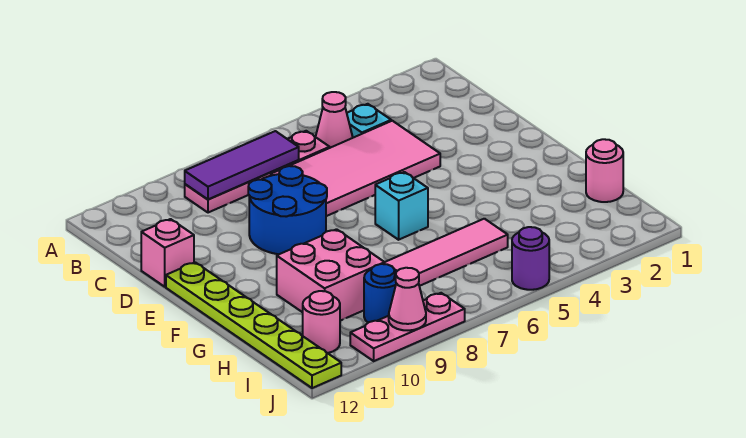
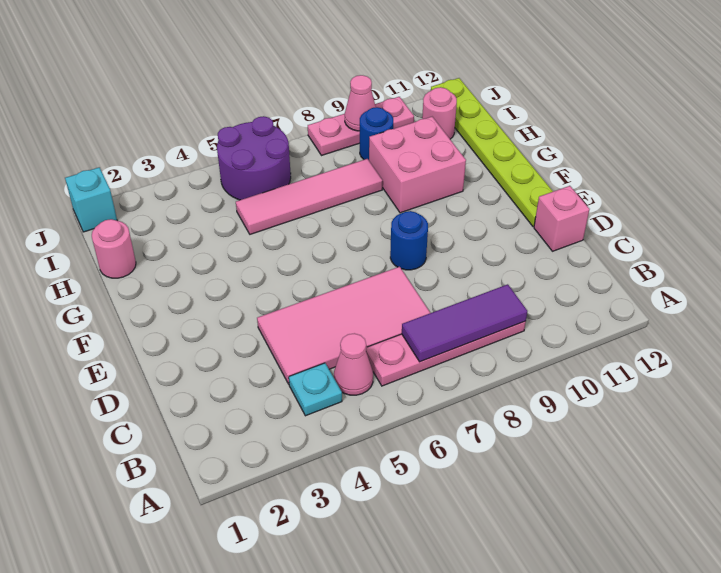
blue round brick D8:E9 level 1 -> blue round brick E8 level 1
cyan brick F6 level 1 -> cyan brick J1 level 1
purple round brick J5 level 1 -> purple round brick I5:J6 level 1

